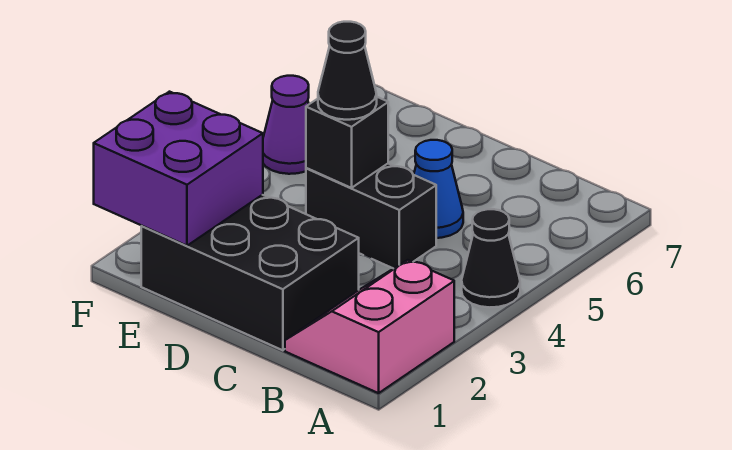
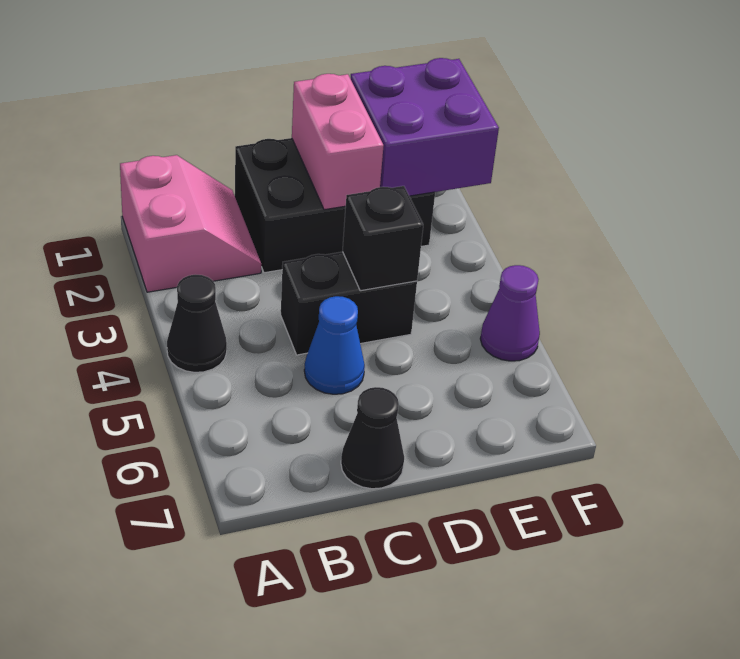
none -> pink brick D1:D2 level 2
black cone D4 level 3 -> black cone C7 level 1

